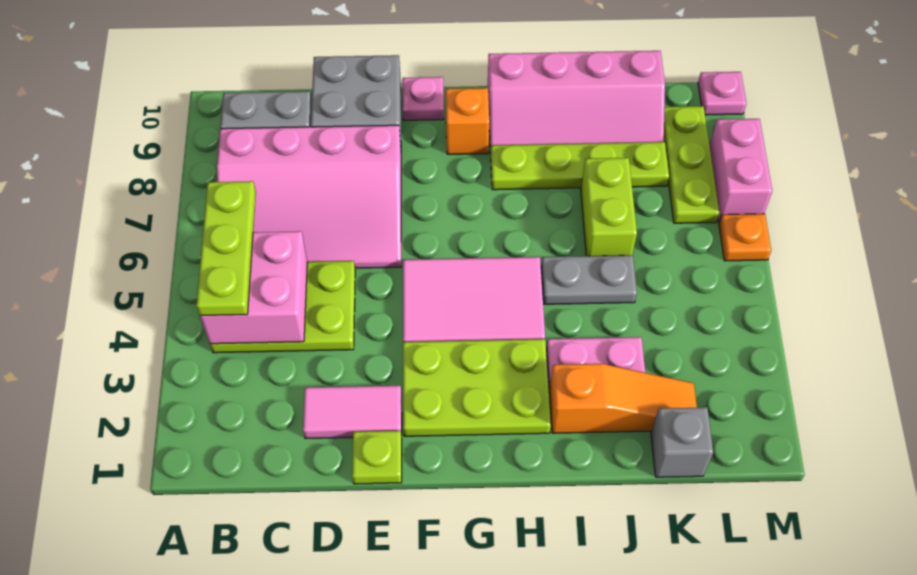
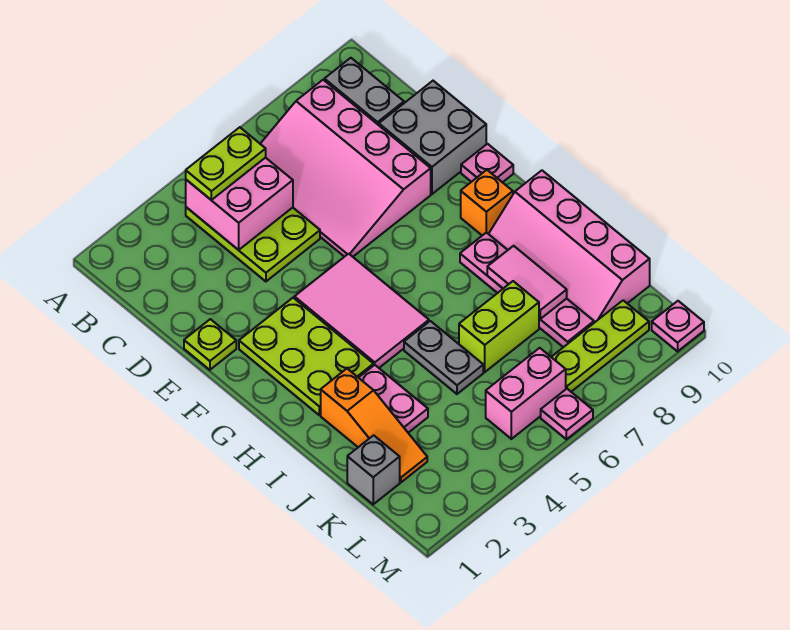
lime plate B4:B6 level 3 -> lime plate B4:B5 level 3
pink tile D2:E2 level 1 -> pink tile I8:J8 level 2
lime plate H8:K8 level 1 -> pink plate H8:K8 level 1
orange plate M6 level 1 -> pink plate M6 level 1
pink brick M7:M8 level 1 -> pink brick L5:L6 level 1

